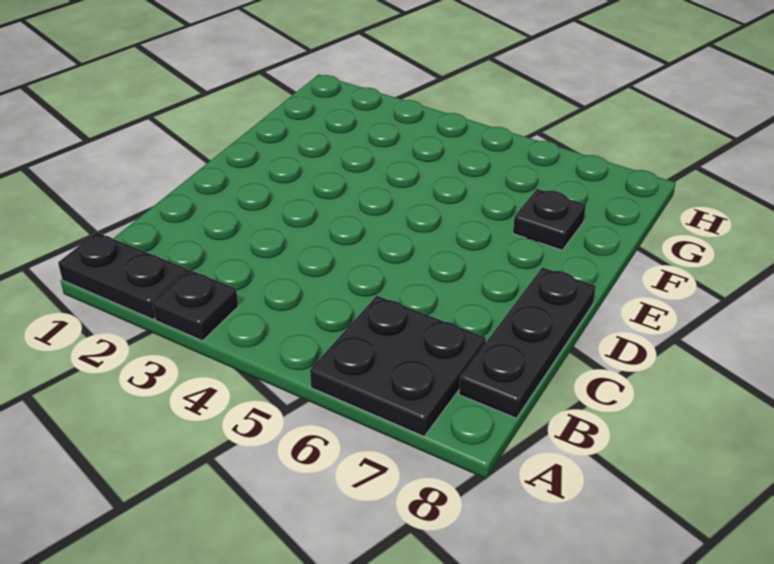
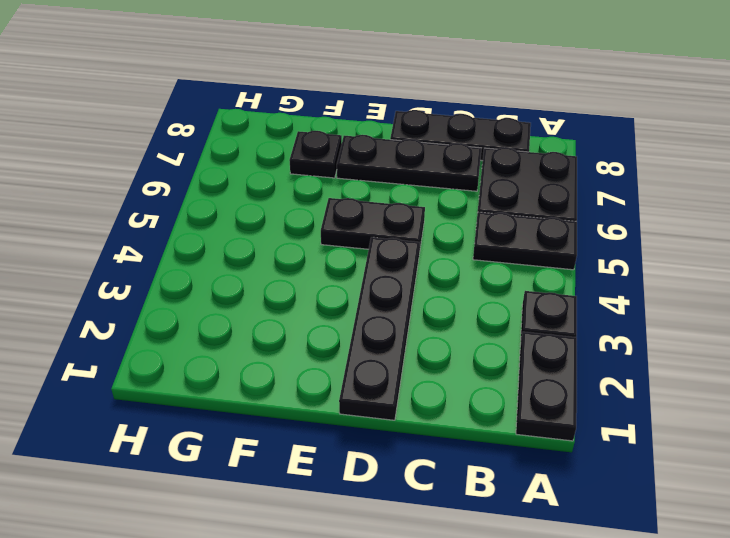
none -> black plate A5:B5 level 1
none -> black plate C7:E7 level 1
none -> black plate D1:D4 level 1
none -> black plate D5:E5 level 1

